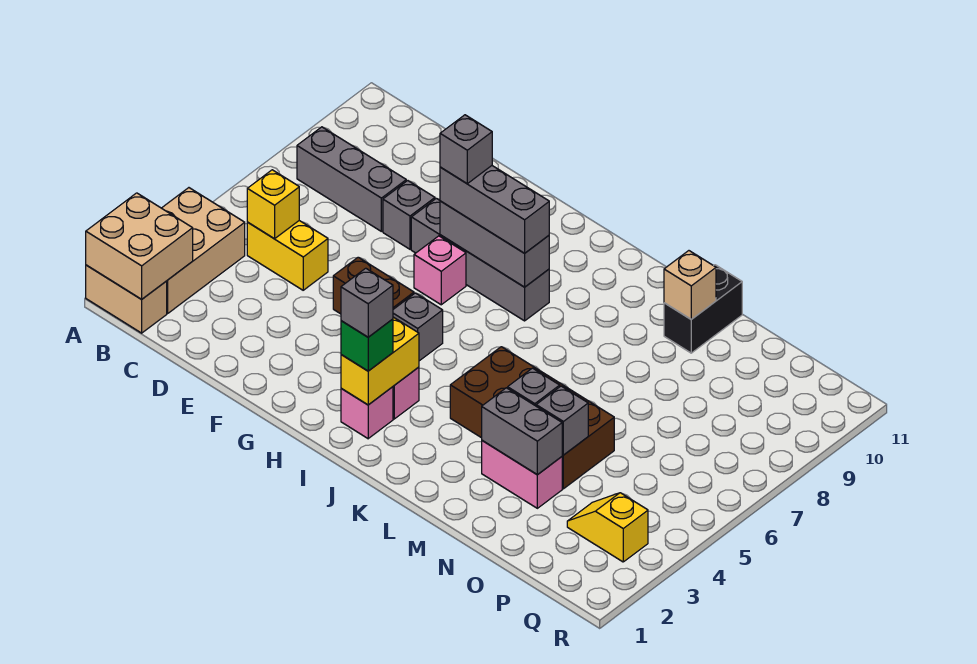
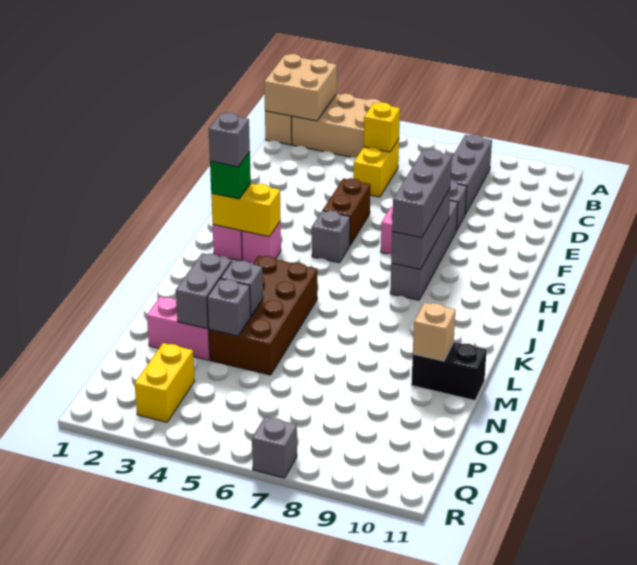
grey brick G8 level 4 -> grey brick R7 level 1
pink brick M3:N3 level 1 -> pink brick N2:N3 level 1
yellow slope P3:Q3 level 1 top Q -> yellow brick P3:Q3 level 1

